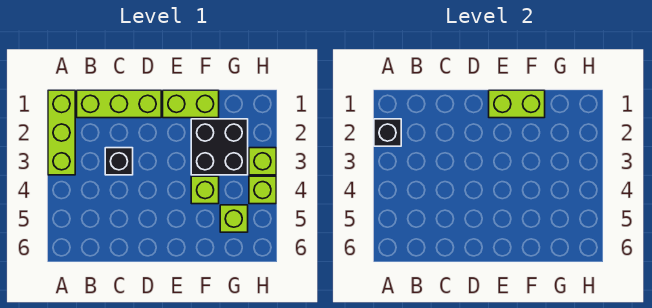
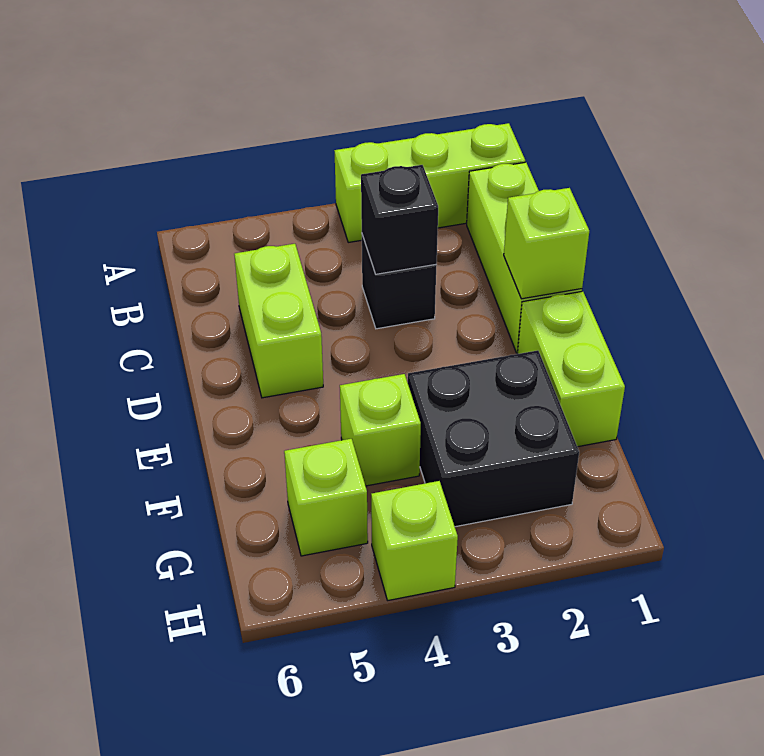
black brick A2 level 2 -> black brick C3 level 2
lime brick E1:F1 level 2 -> lime brick C5:D5 level 1
lime brick H3 level 1 -> lime brick D1 level 2

